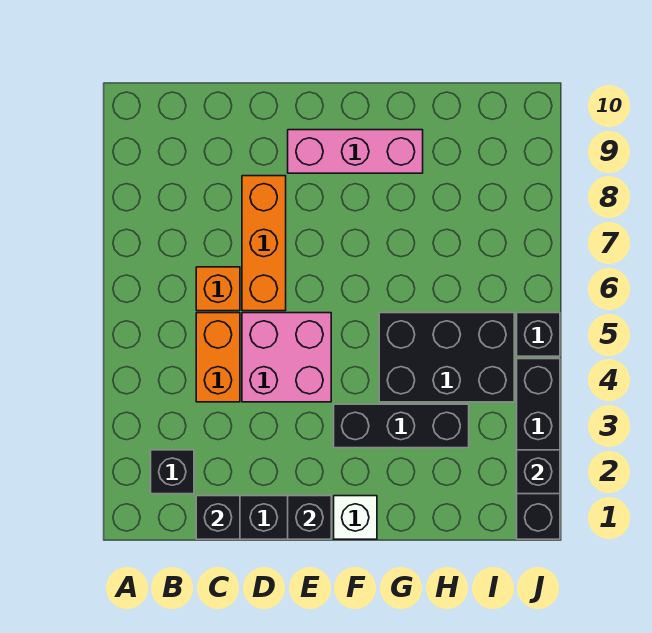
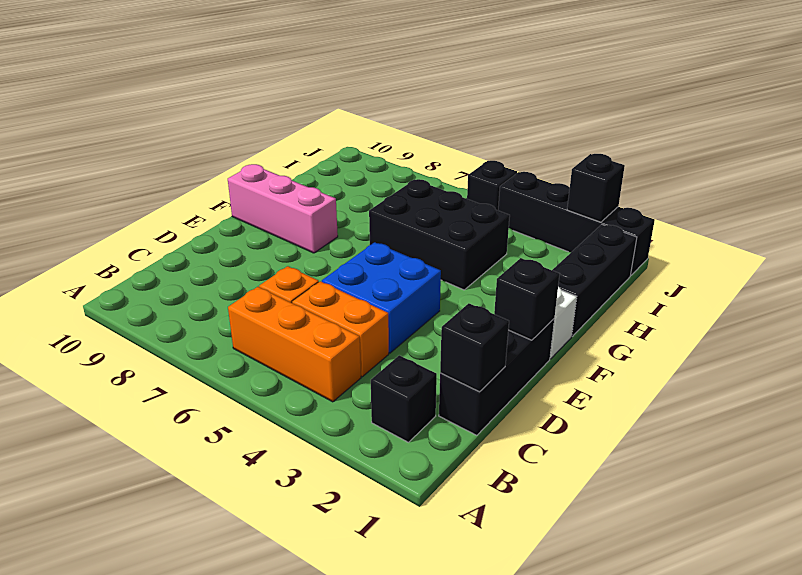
pink brick D4:E5 level 1 -> blue brick D4:E5 level 1
orange brick D6:D8 level 1 -> orange brick B4:B6 level 1
pink brick E9:G9 level 1 -> pink brick F8:F10 level 1
black brick F3:H3 level 1 -> black brick G1:I1 level 1
black brick G4:I5 level 1 -> black brick G4:H6 level 1

